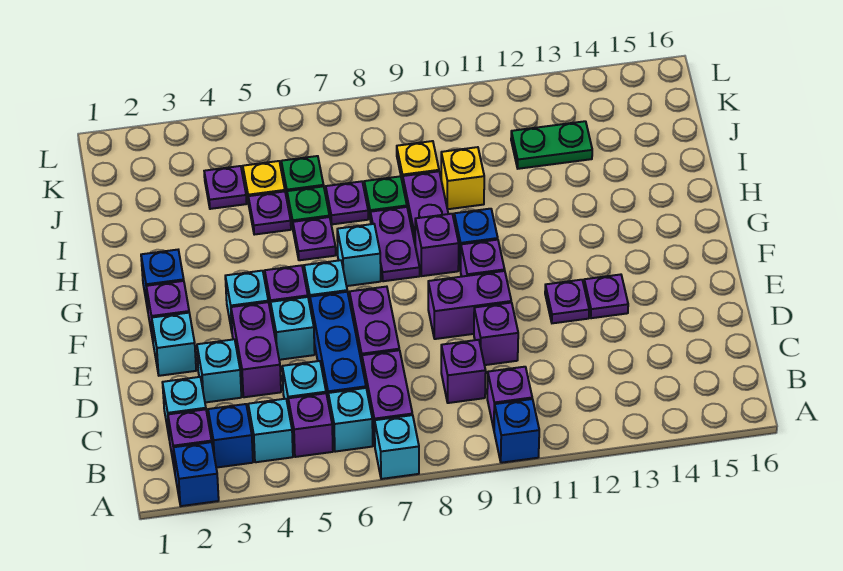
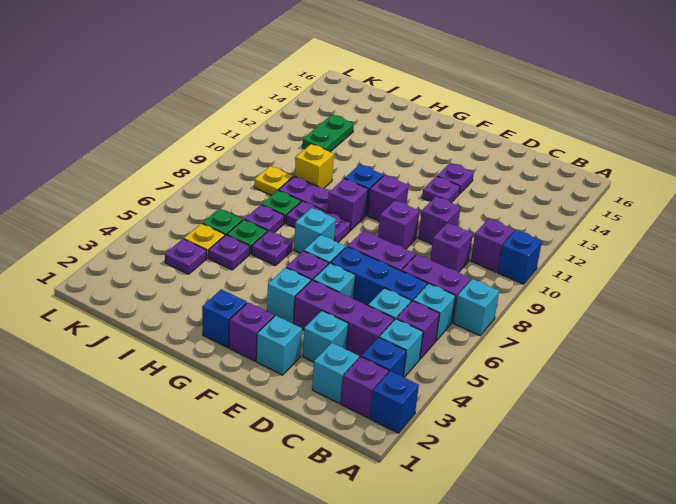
purple brick D4:E4 level 1 -> purple brick C4:E4 level 1
purple brick E9:E10 level 1 -> purple brick E9 level 1

